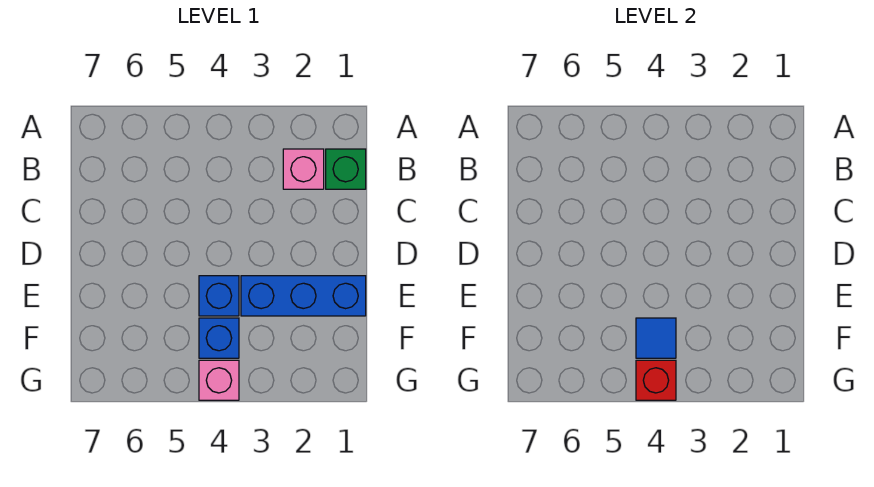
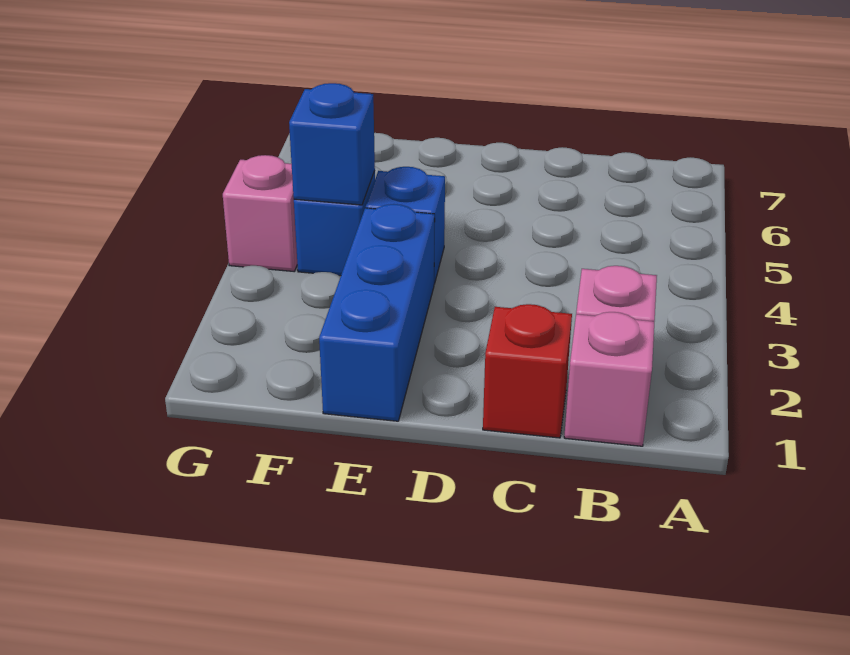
green brick B1 level 1 -> pink brick B1 level 1
blue tile F4 level 2 -> blue brick F4 level 2
red brick G4 level 2 -> red brick C1 level 1

